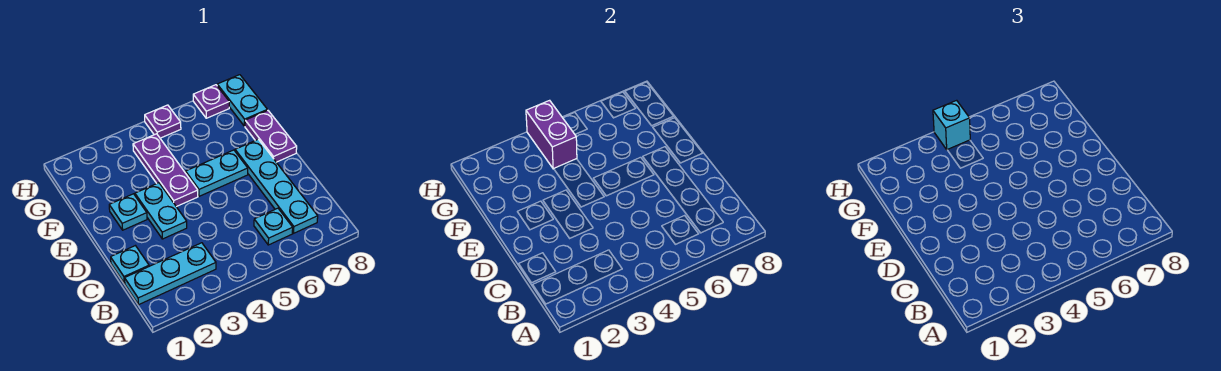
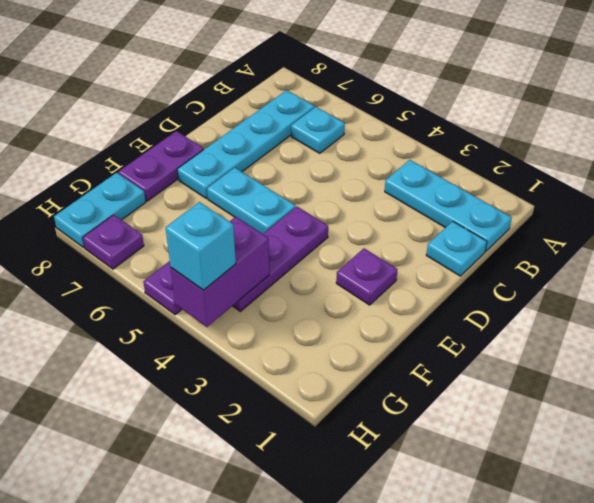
cyan plate D3:E3 level 1 -> none
cyan plate E2 level 1 -> purple plate E2 level 1

